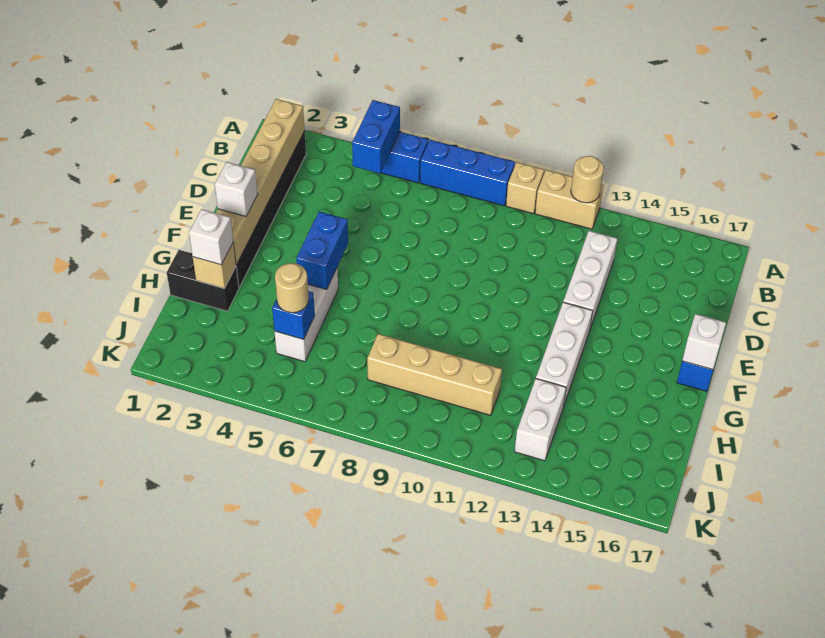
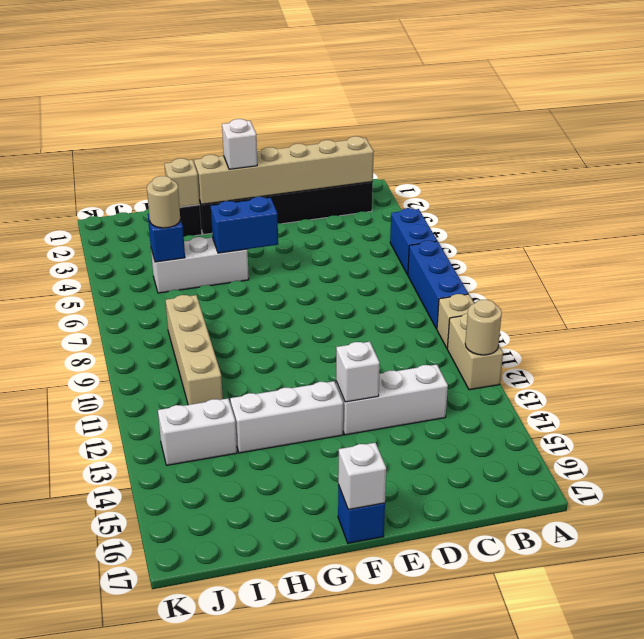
blue brick A5:B5 level 2 -> none
white brick H2 level 3 -> white brick E13 level 2

